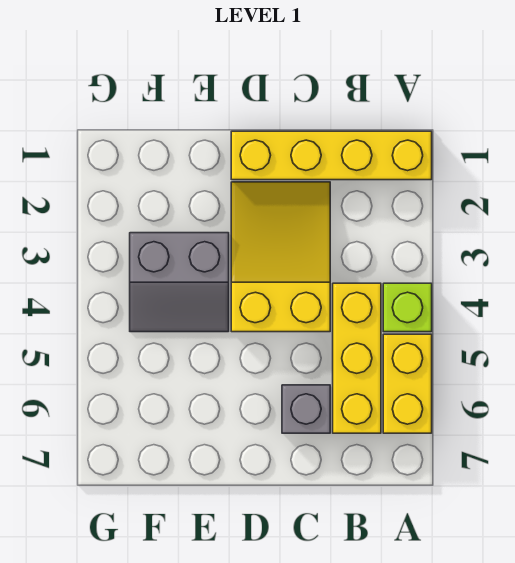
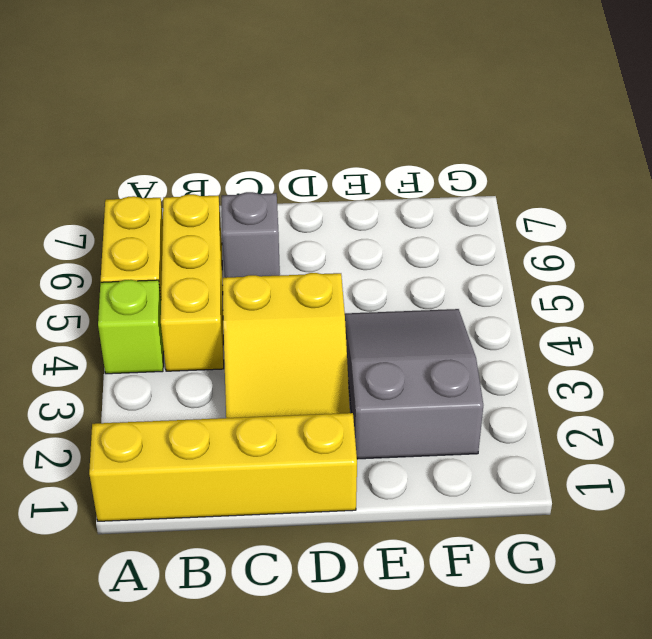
grey slope E3:F4 level 1 top 3 -> grey slope E2:F4 level 1 top 2

